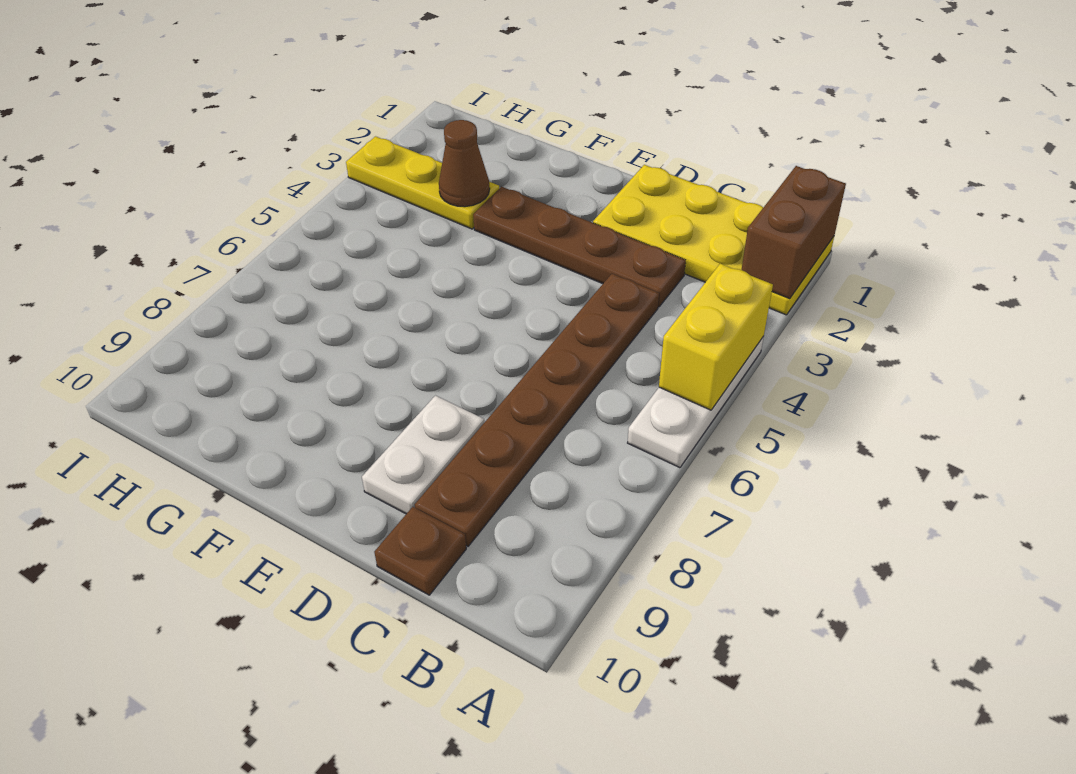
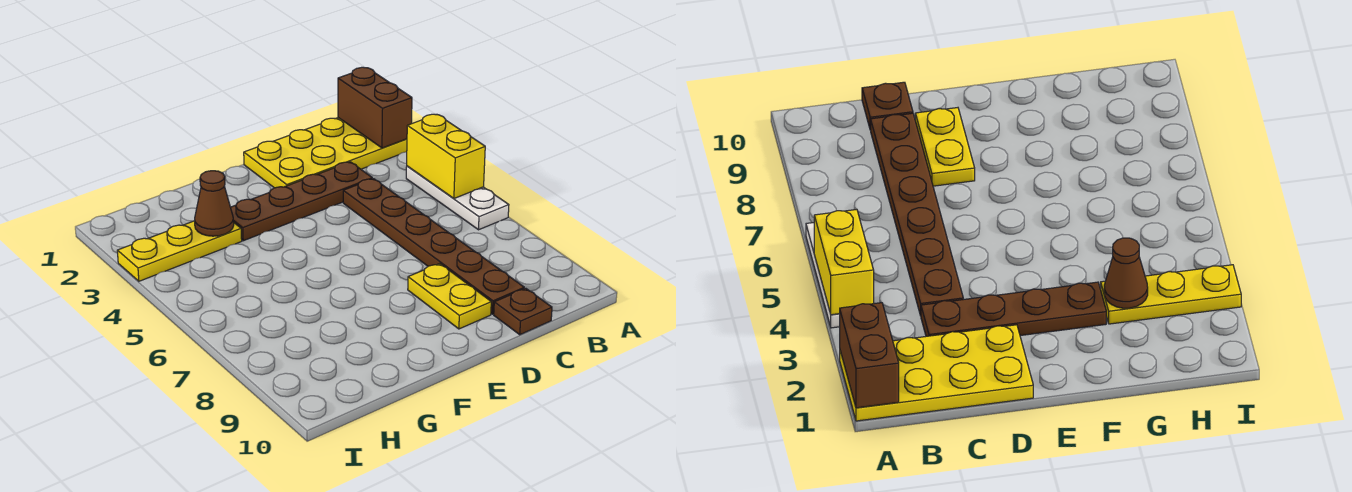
white plate D8:D9 level 1 -> yellow plate D8:D9 level 1

